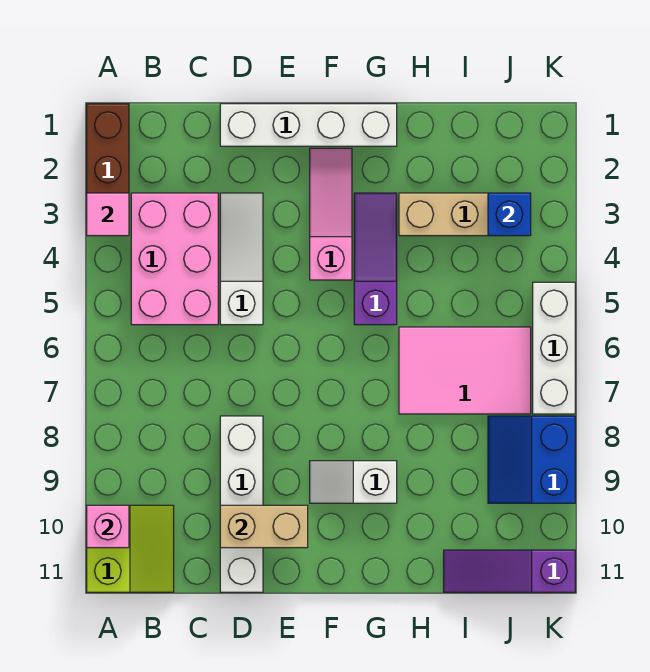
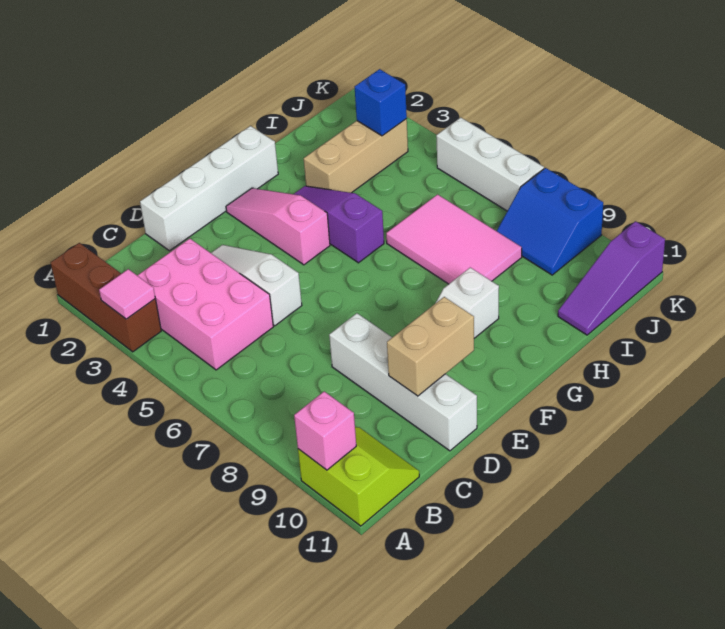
pink tile H6:J7 level 1 -> pink tile H6:I8 level 1

